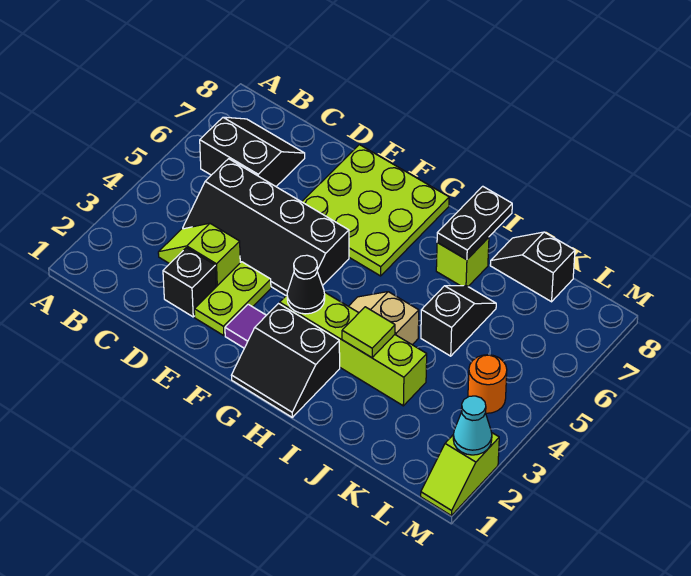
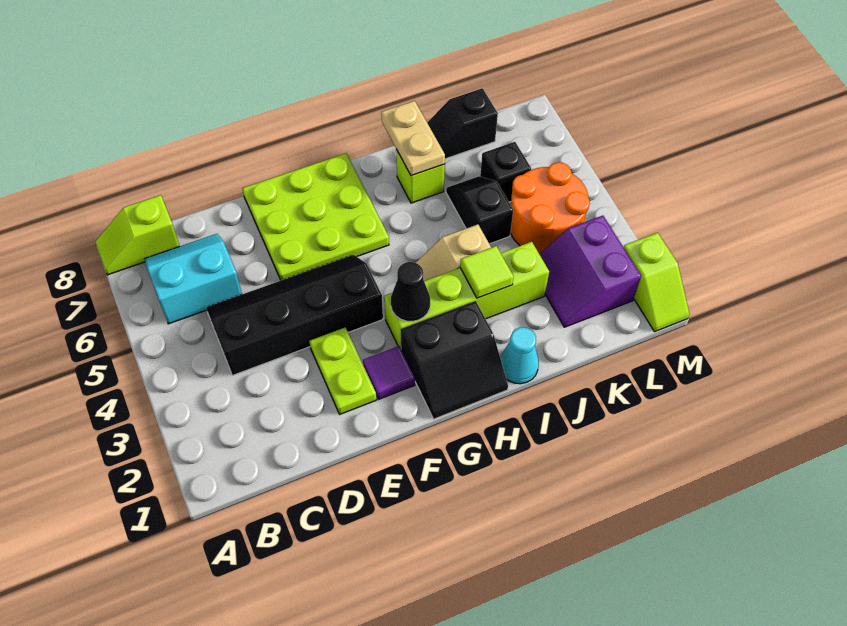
black slope B6:C7 level 1 top 6 -> cyan slope B6:C7 level 1 top 6
lime slope C3:D3 level 1 top D -> lime slope A8:B8 level 1 top B
black slope C4:F5 level 1 top 5 -> black slope C4:F5 level 1 top 4
black brick D2 level 1 -> black brick K6 level 1
black plate I7:I8 level 2 -> tan plate I7:I8 level 2
none -> purple slope K2:L3 level 1 top L
orange round brick L4 level 1 -> orange round brick K4:L5 level 1
cyan cone M2 level 2 -> cyan cone I1 level 1

